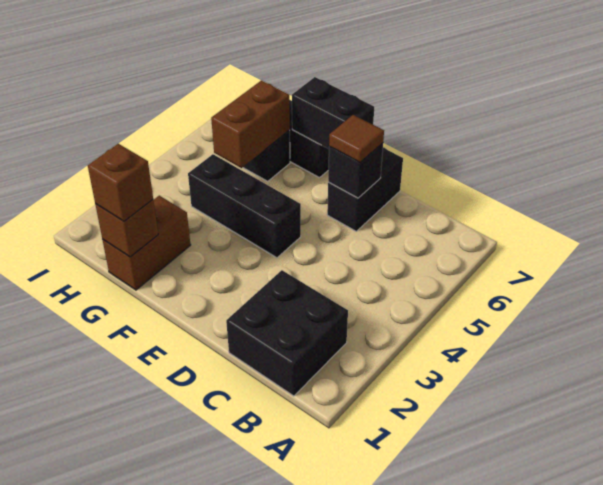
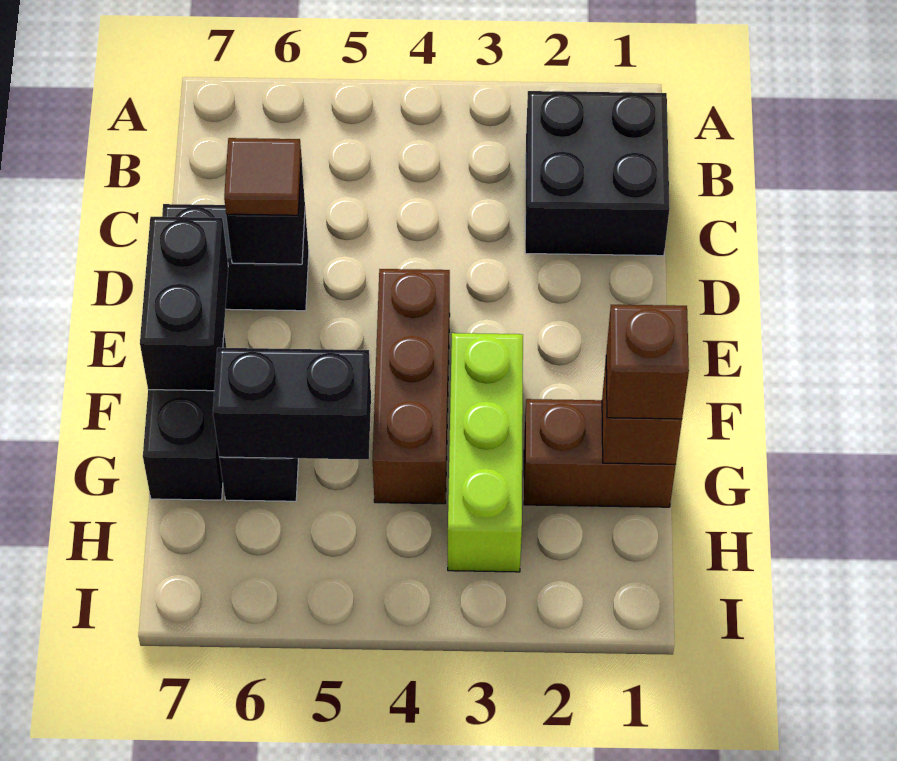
black brick E4:G4 level 1 -> brown brick E4:G4 level 1
none -> lime brick F3:H3 level 1
brown brick G5:G6 level 2 -> black brick G5:G6 level 2

